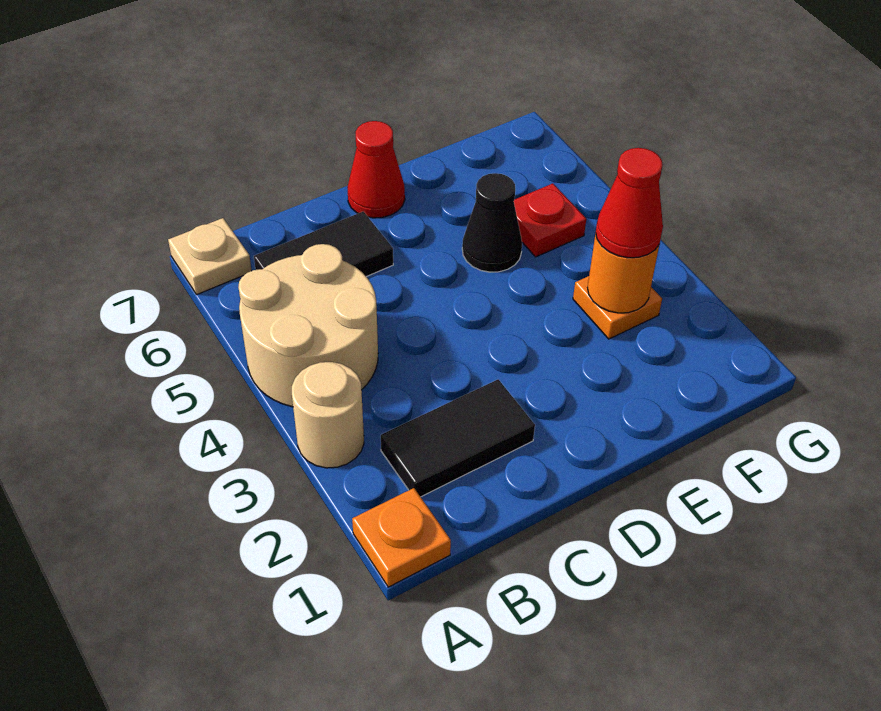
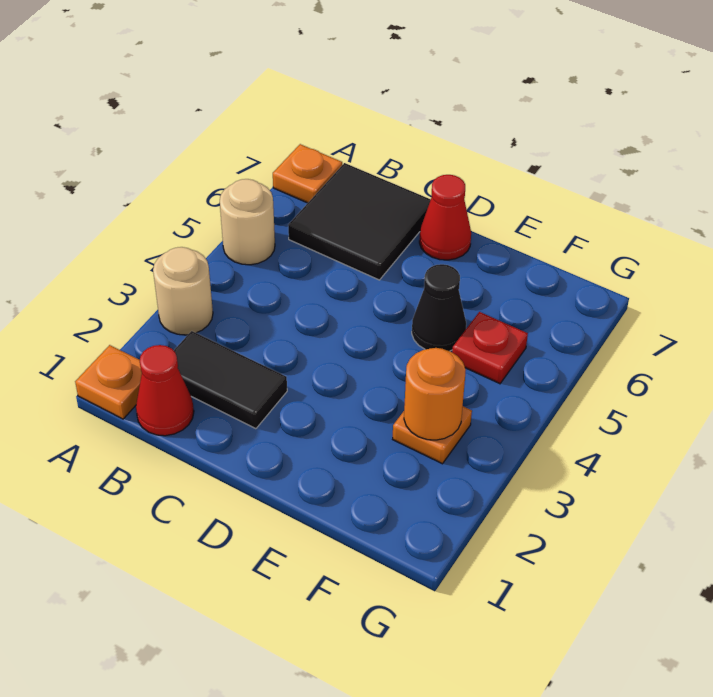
tan round brick A4:B5 level 1 -> tan round brick A5 level 1
tan plate A7 level 1 -> orange plate A7 level 1
black tile B6:C6 level 1 -> black tile B6:C7 level 1
red cone F3 level 3 -> red cone B1 level 1

